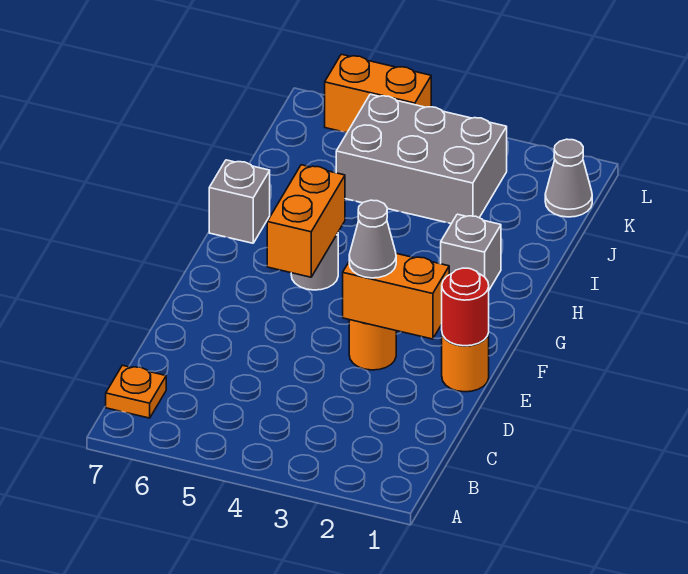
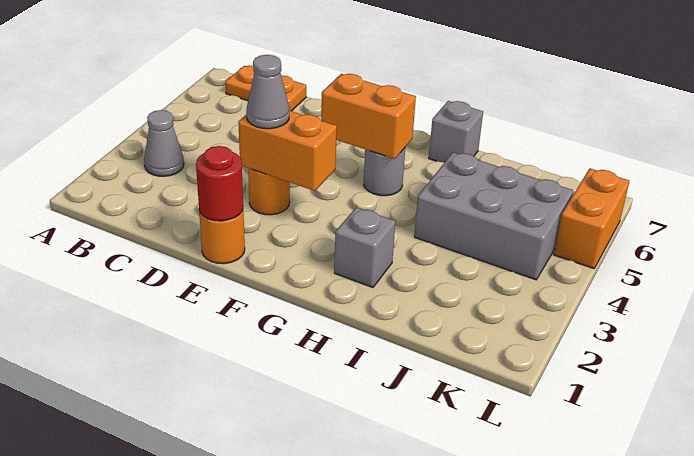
orange plate B7 level 1 -> orange plate B7:C7 level 1
orange brick E2:E3 level 2 -> orange brick E3:F3 level 2
grey brick J3:K5 level 1 -> grey brick I4:K5 level 1
grey cone K1 level 1 -> grey cone B3 level 1

